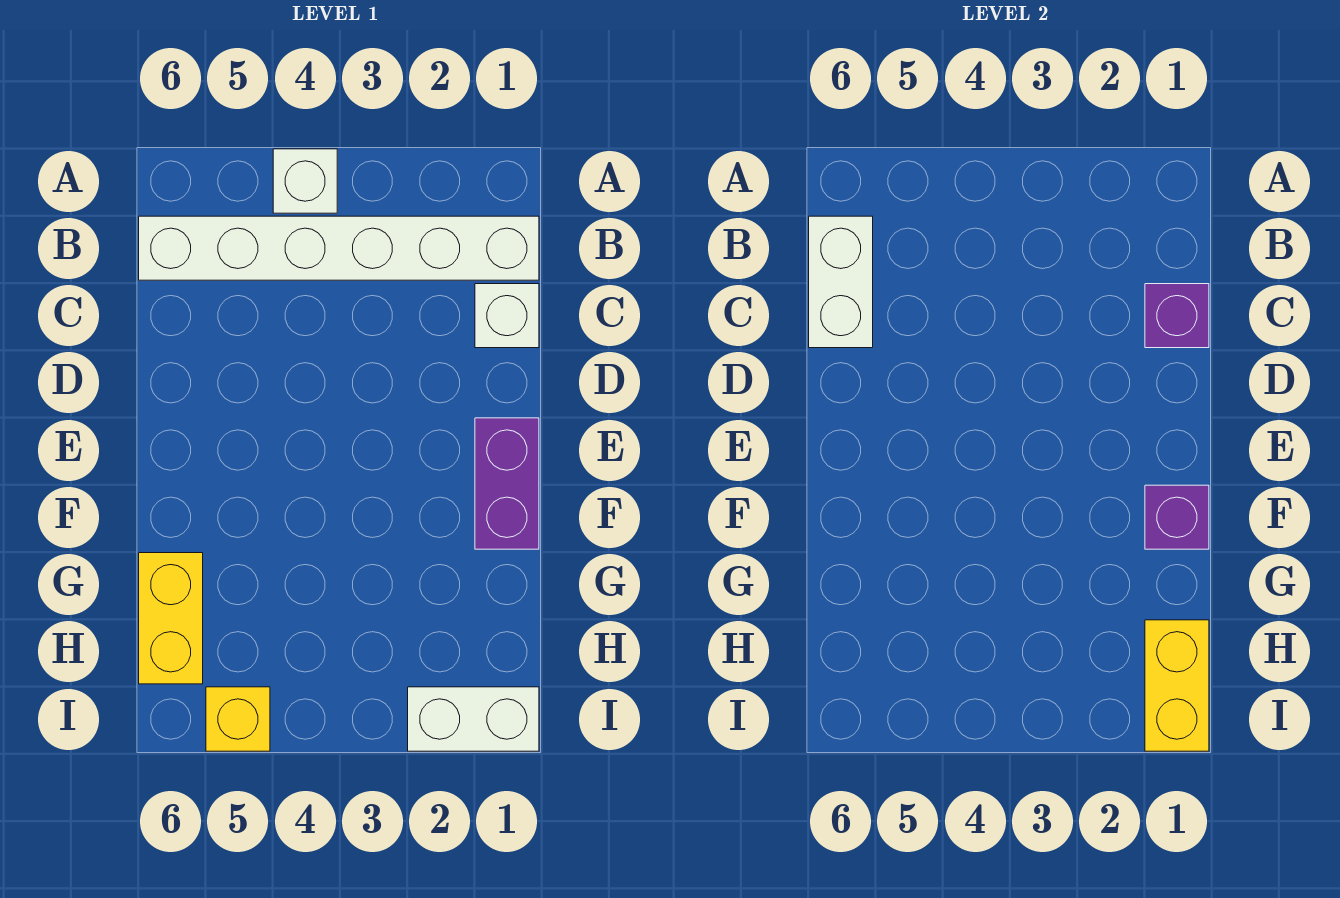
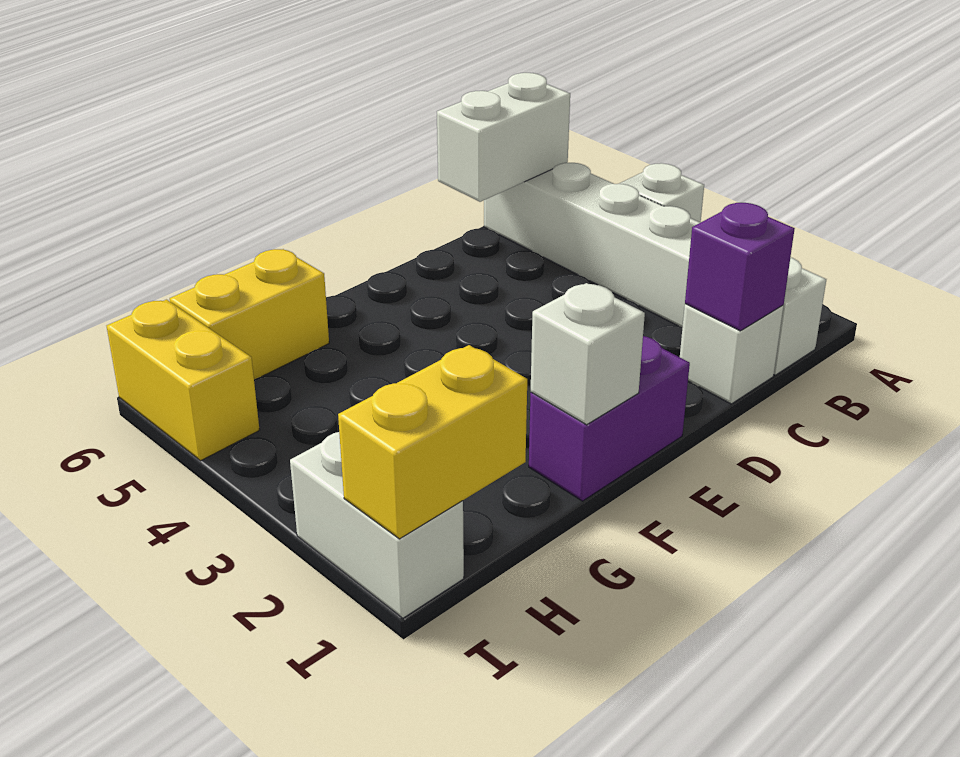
purple brick F1 level 2 -> white brick F1 level 2
yellow brick I5 level 1 -> yellow brick I5:I6 level 1

